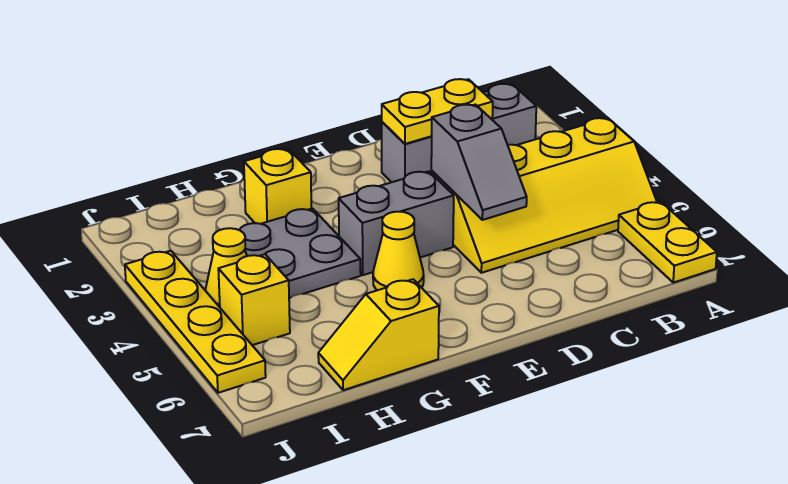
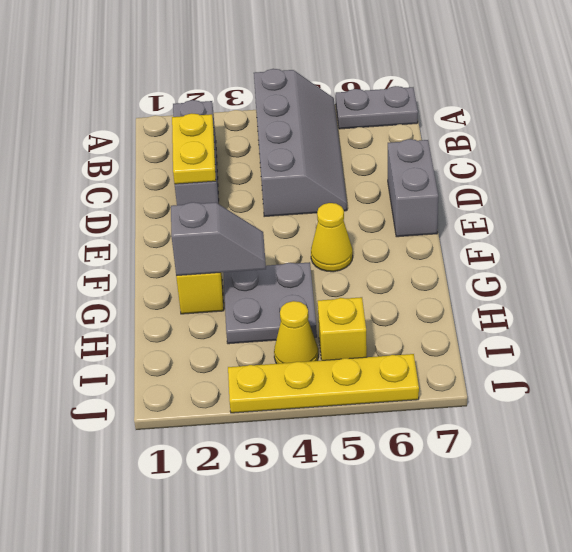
yellow slope A4:D5 level 1 top 4 -> grey slope A4:D5 level 1 top 4
yellow plate A6:A7 level 1 -> grey plate A6:A7 level 1
grey slope D4:D5 level 2 top 4 -> grey slope G2:G3 level 2 top 2
grey brick E4:F4 level 1 -> grey brick D7:E7 level 1
yellow slope G7:H7 level 1 top G -> none

